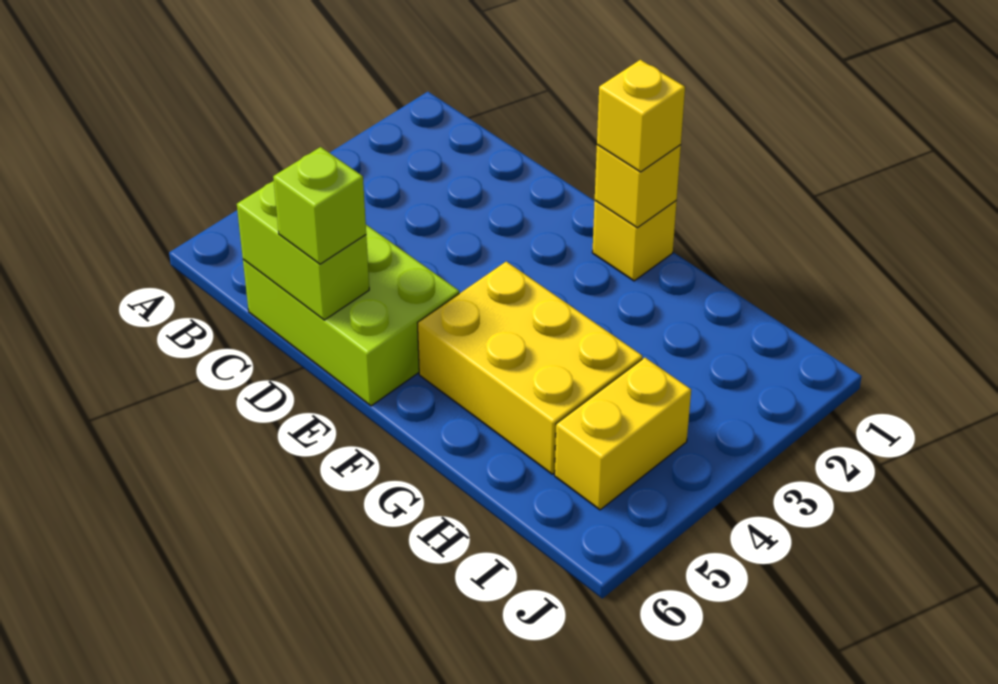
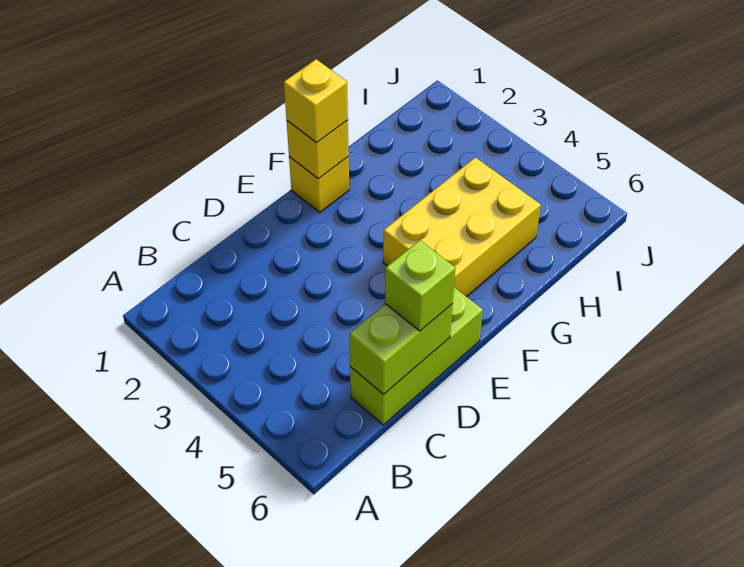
lime brick C5:E6 level 1 -> lime brick C6:E6 level 1
yellow brick I4:I5 level 1 -> none

